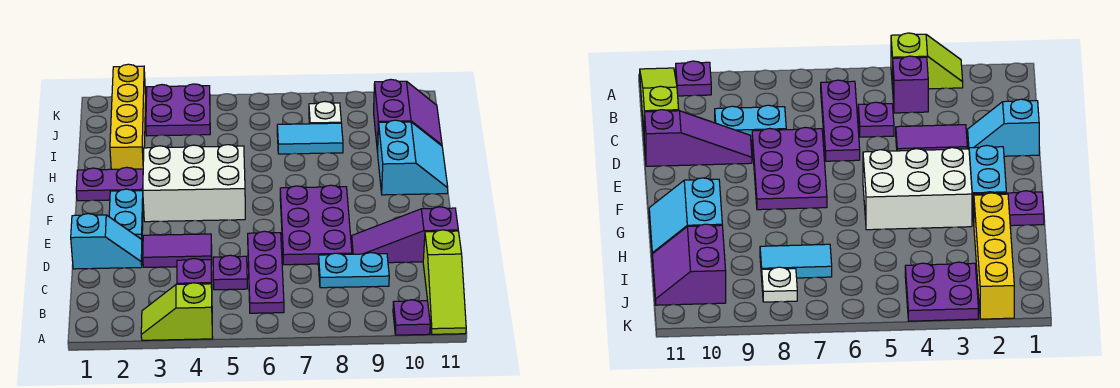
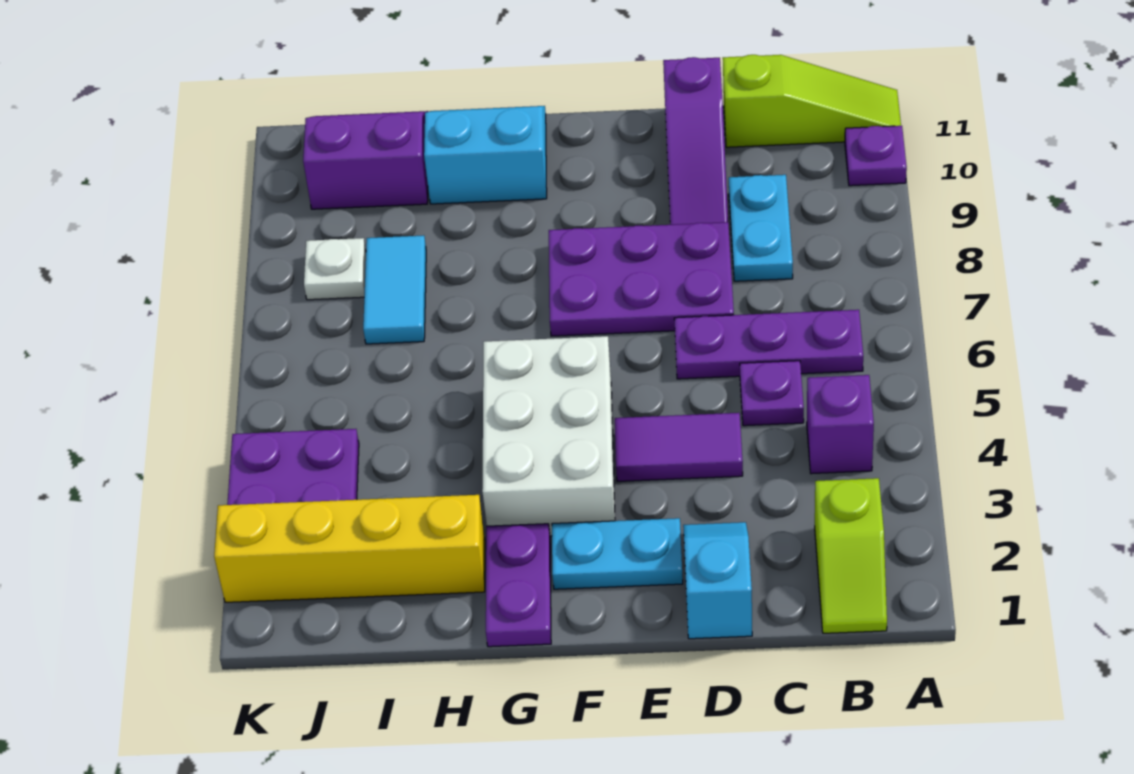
lime slope A3:A4 level 1 top 4 -> lime slope B1:B2 level 1 top 2
purple tile D3:D4 level 1 -> purple tile D4:E4 level 1

